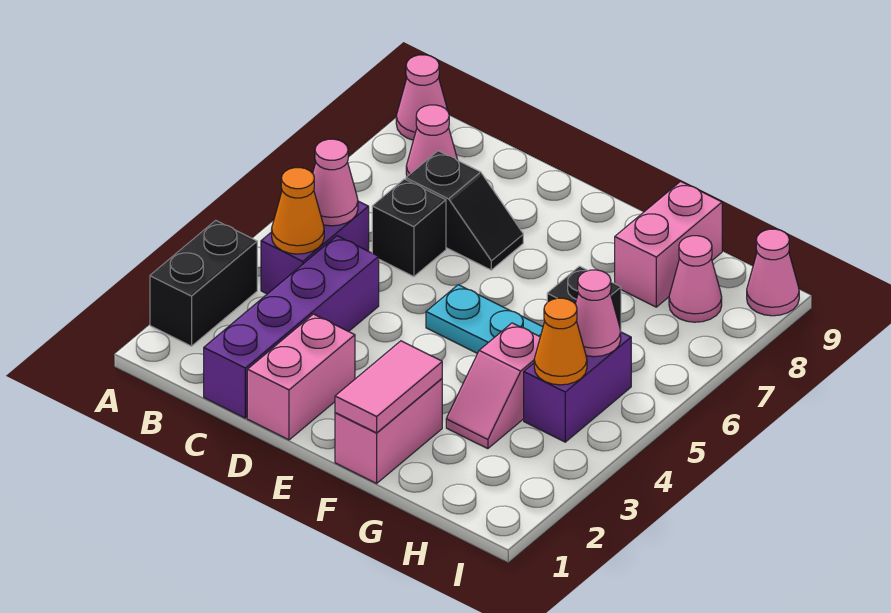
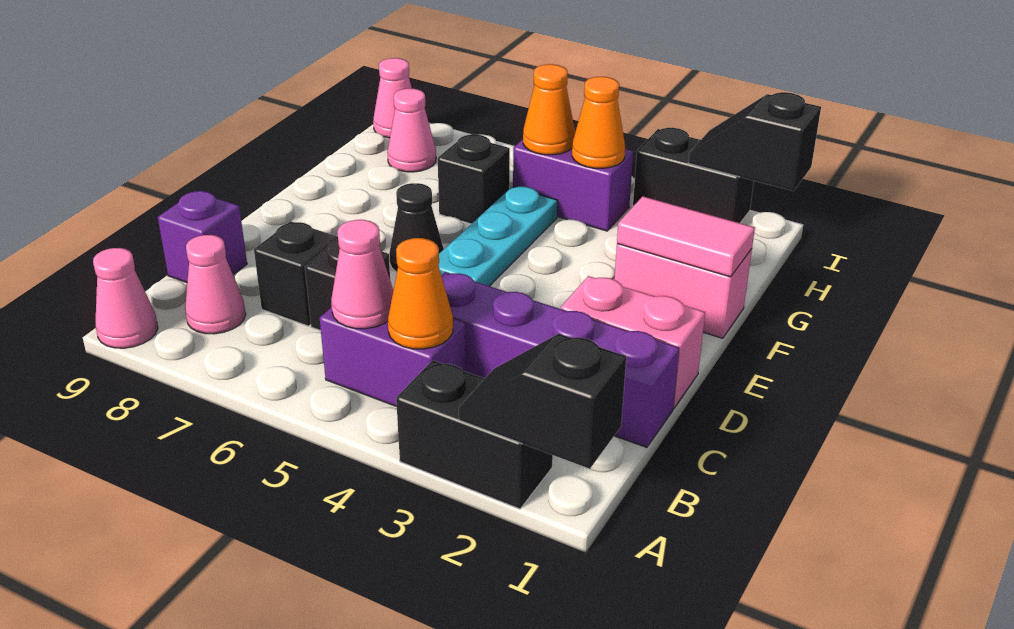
none -> black slope A1:A2 level 2 top 1
none -> purple brick C9 level 1
none -> black cone E6 level 1
pink slope G3:G4 level 1 top 4 -> none
pink brick G8:G9 level 1 -> none
pink cone H5 level 2 -> orange cone H5 level 2
none -> black slope I1:I2 level 2 top 1
none -> black brick I2:I3 level 1

